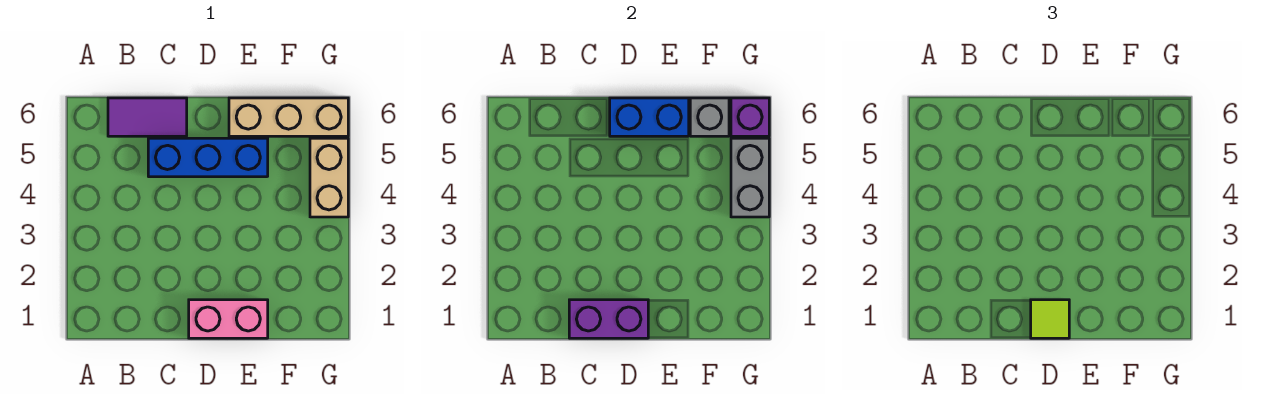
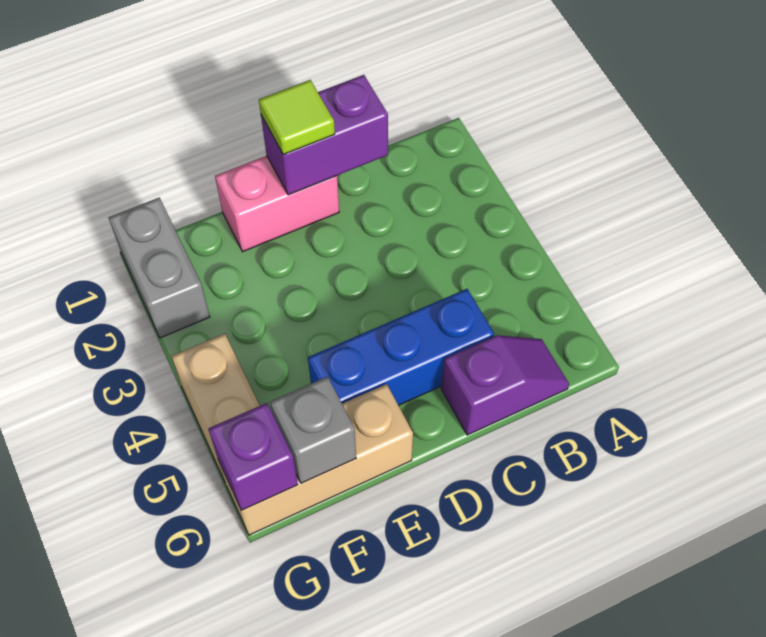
purple tile B6:C6 level 1 -> purple slope B6:C6 level 1 top C
blue brick D6:E6 level 2 -> none
grey brick G4:G5 level 2 -> grey brick G1:G2 level 1

